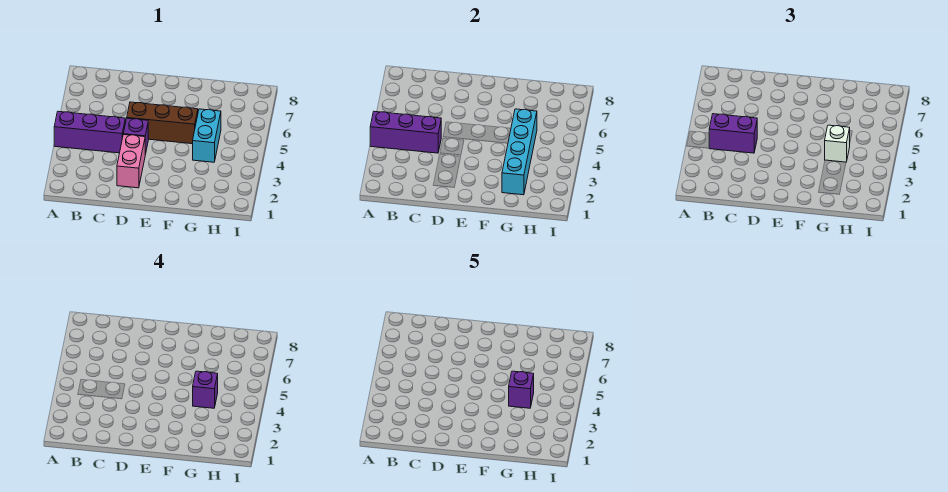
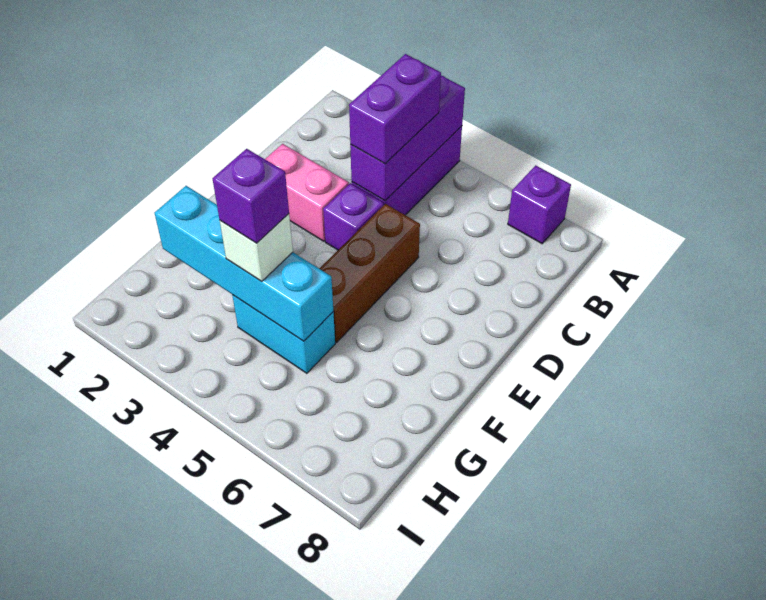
purple brick G4 level 5 -> purple brick A7 level 1

